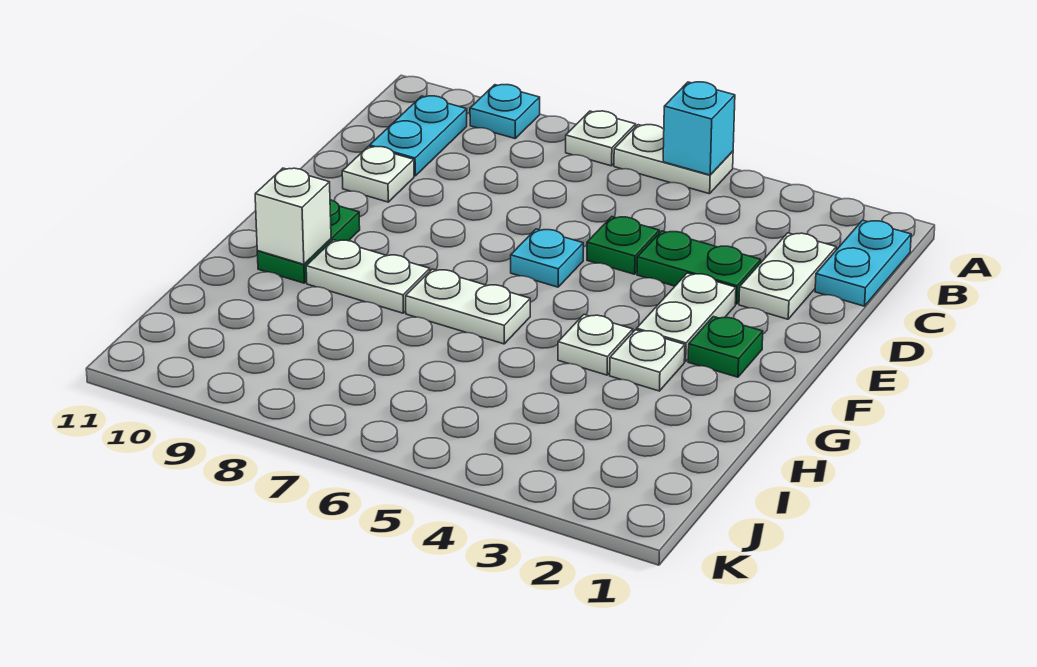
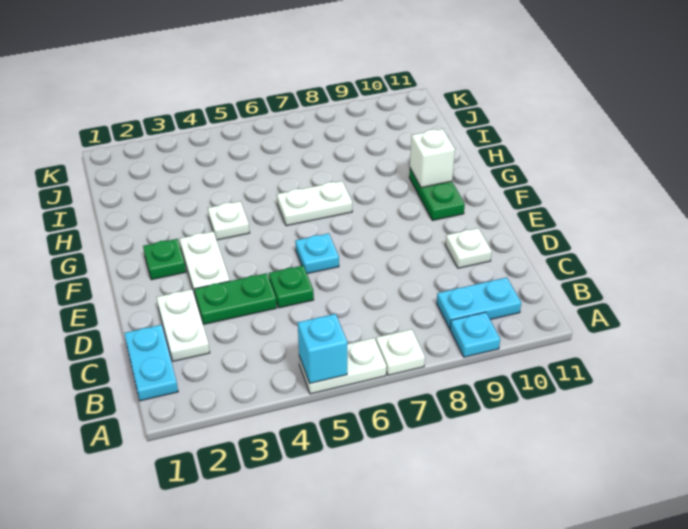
cyan plate B10:C10 level 1 -> cyan plate B9:B10 level 1
white plate G3 level 1 -> none
white plate G8:G9 level 1 -> none

